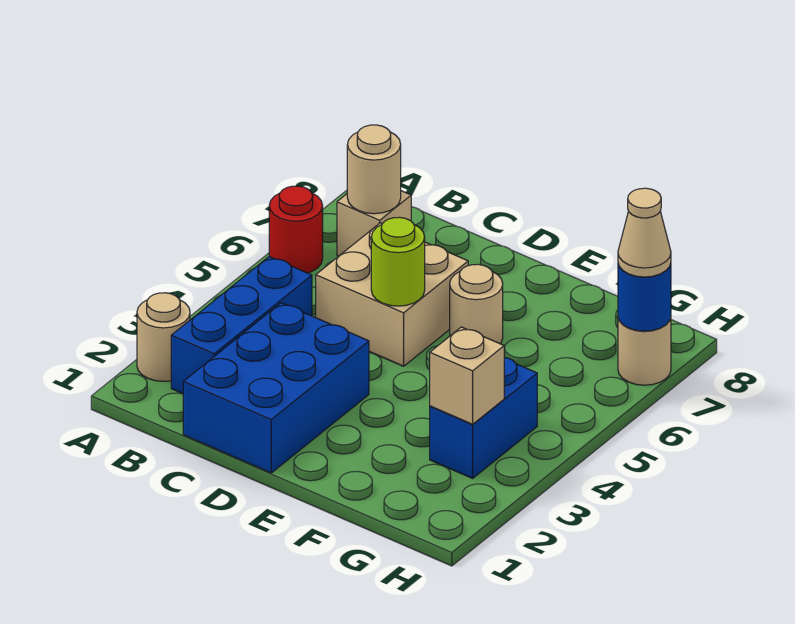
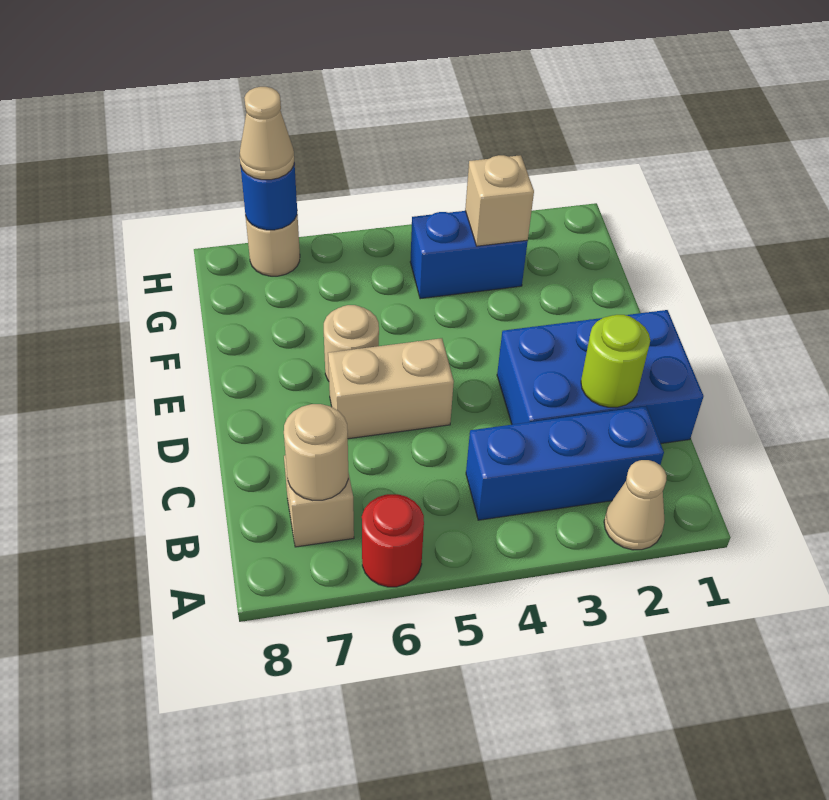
tan round brick A2 level 1 -> tan cone A2 level 1
tan brick C5:D6 level 1 -> tan brick D5:D6 level 1
lime round brick D5 level 2 -> lime round brick C2 level 2

